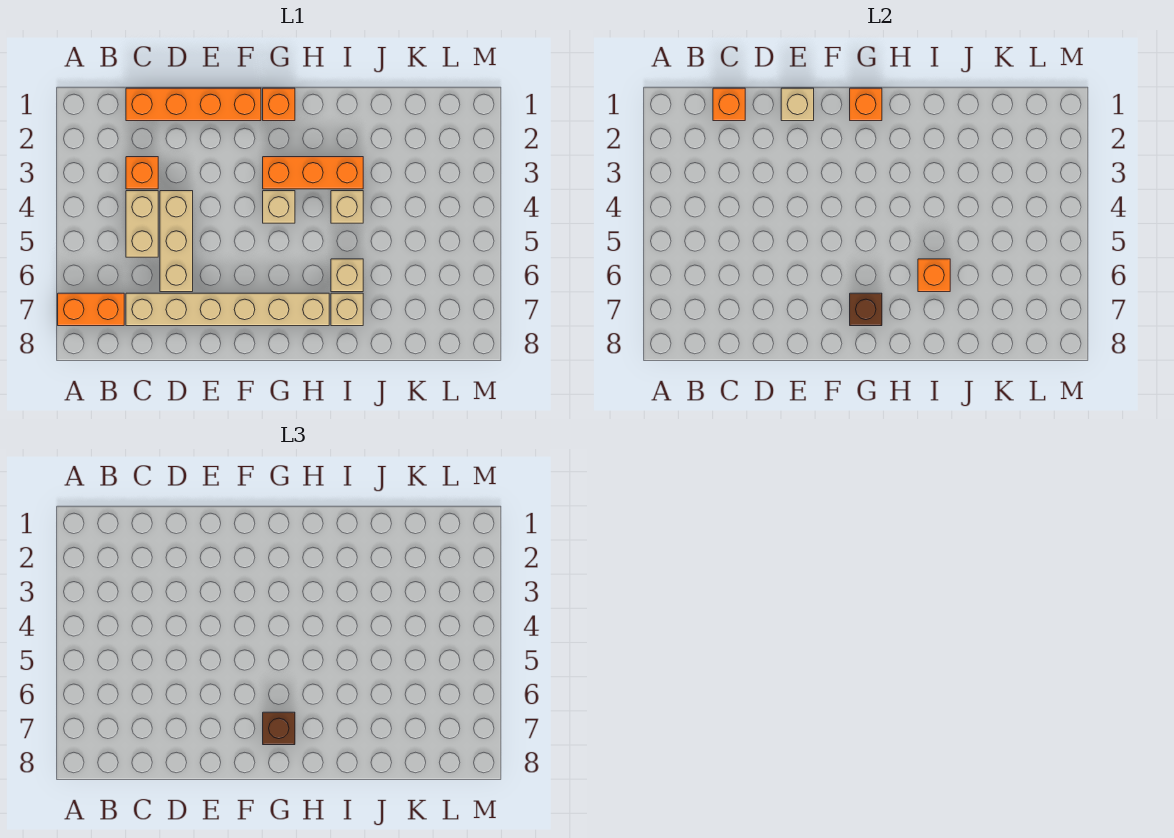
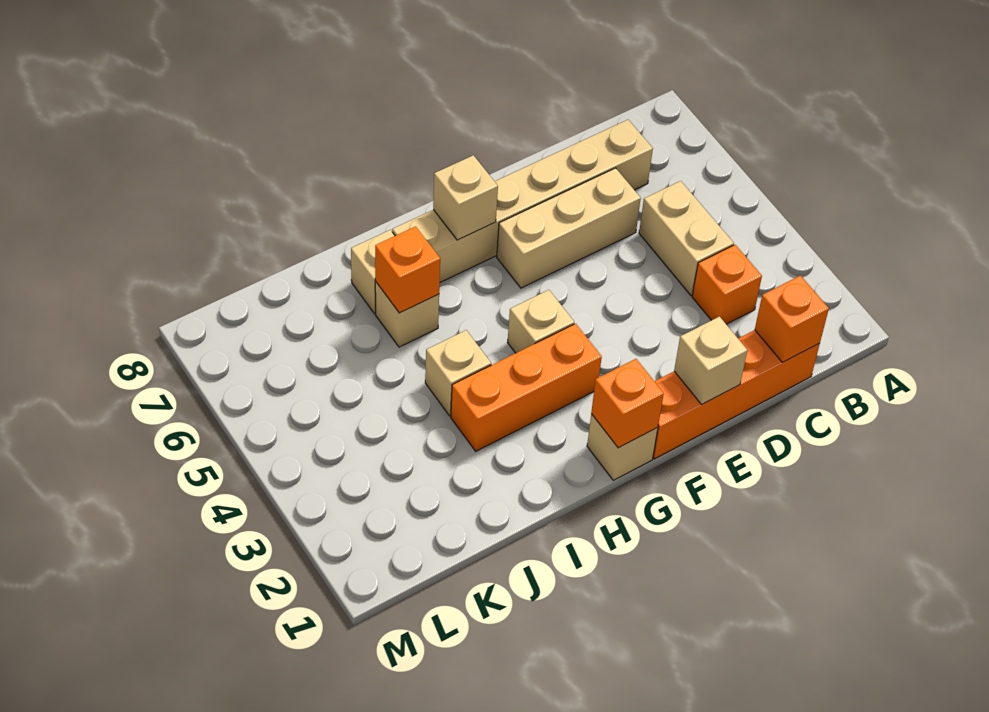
orange brick A7:B7 level 1 -> none
tan brick D4:D6 level 1 -> tan brick D6:F6 level 1
orange brick G1 level 1 -> tan brick G1 level 1
brown brick G7 level 2 -> tan brick G7 level 2
brown brick G7 level 3 -> none

